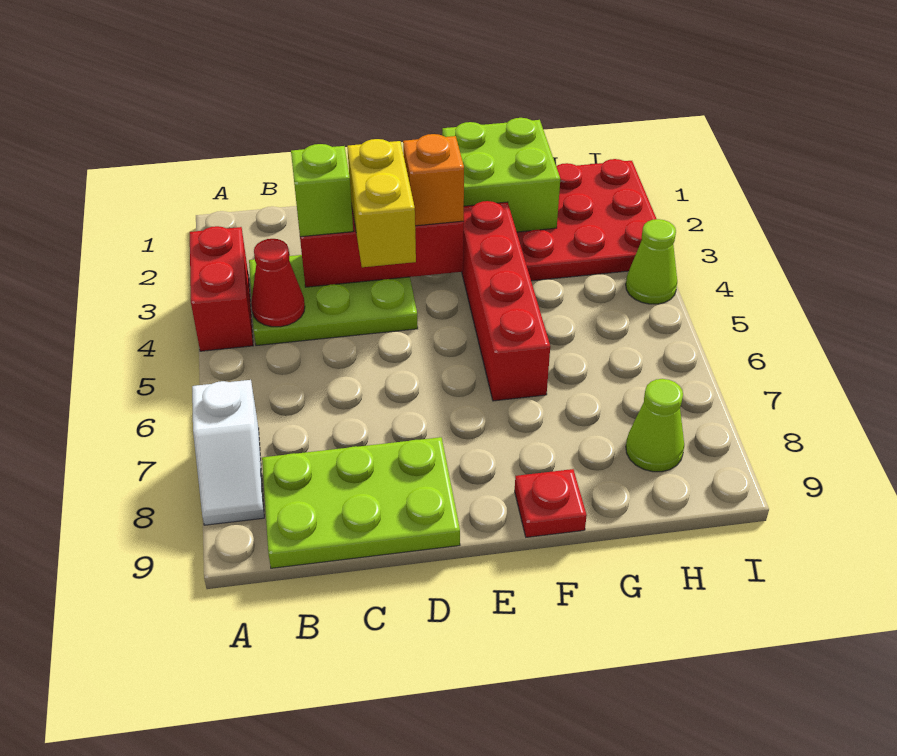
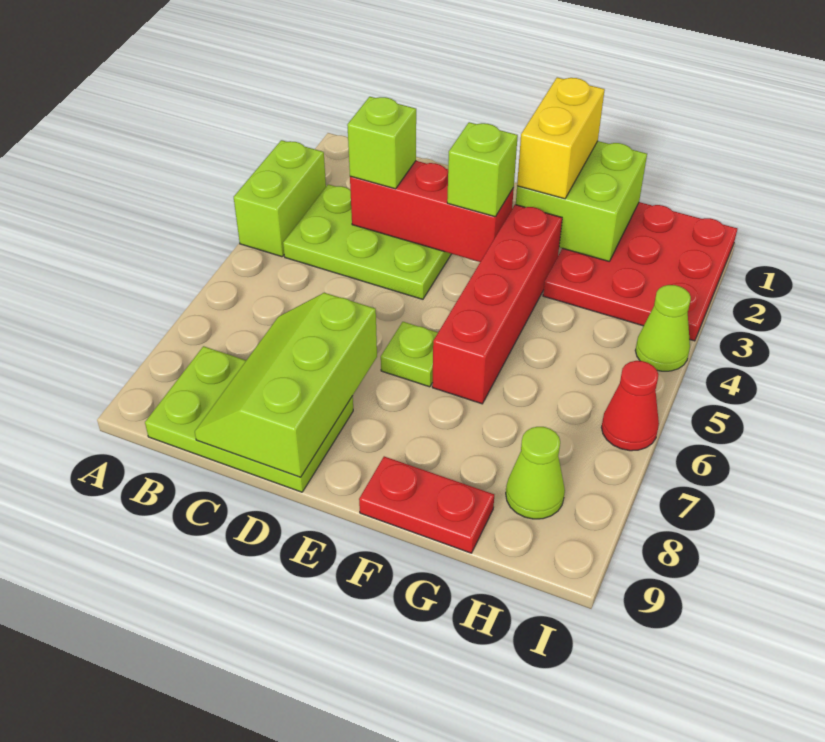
red brick A3:A4 level 1 -> lime brick A3:A4 level 1
white slope A7:A8 level 1 top 7 -> none
red cone B4 level 2 -> red cone I6 level 1
none -> lime slope C7:D9 level 2 top D
yellow brick D3:D4 level 3 -> yellow brick F1:F2 level 3
orange brick E3 level 3 -> lime brick E3 level 3
none -> lime plate E6 level 1
red plate F9 level 1 -> red plate F9:G9 level 1

